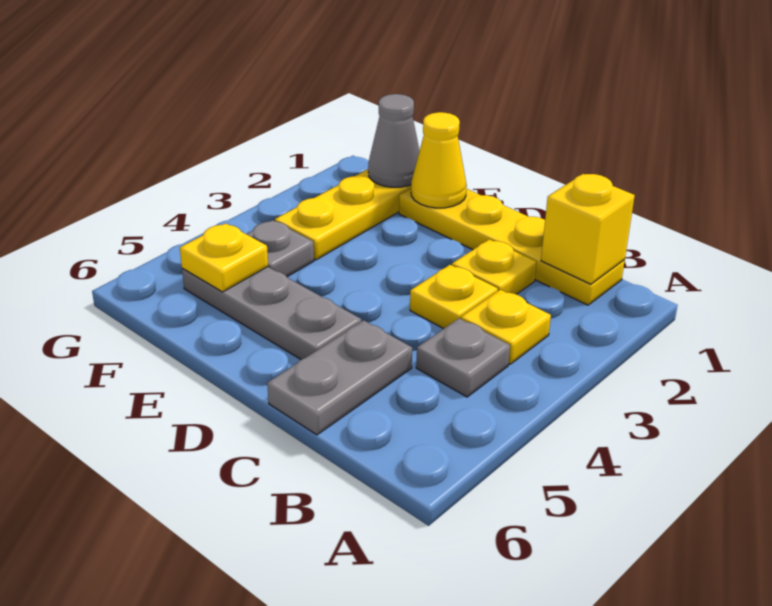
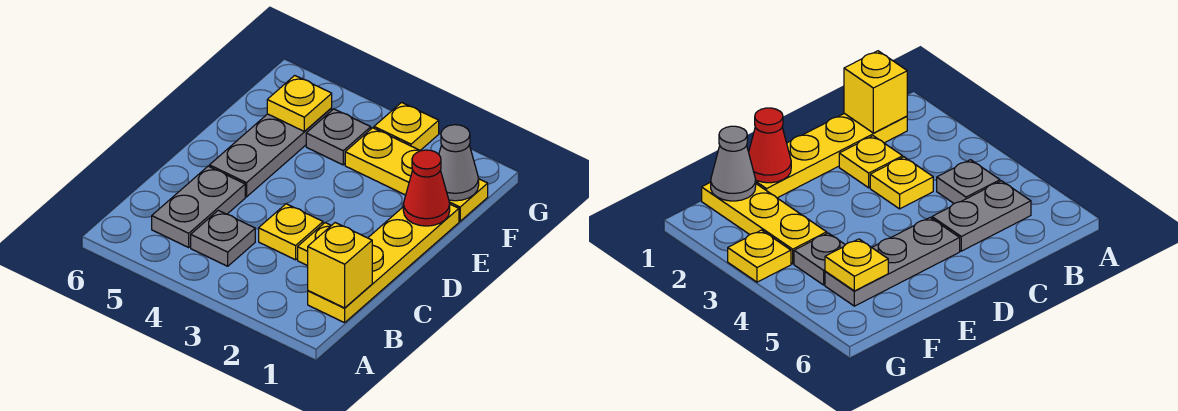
yellow plate B3 level 1 -> yellow plate G3 level 1
grey plate C5:C6 level 1 -> grey plate B5:C5 level 1
yellow cone E1 level 2 -> red cone E1 level 2

